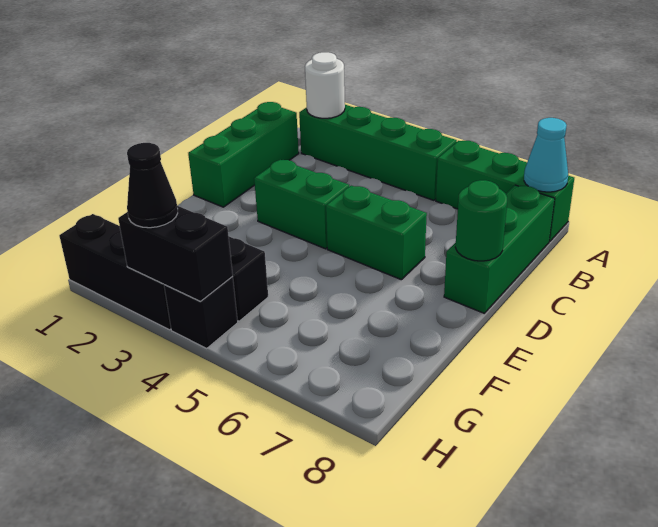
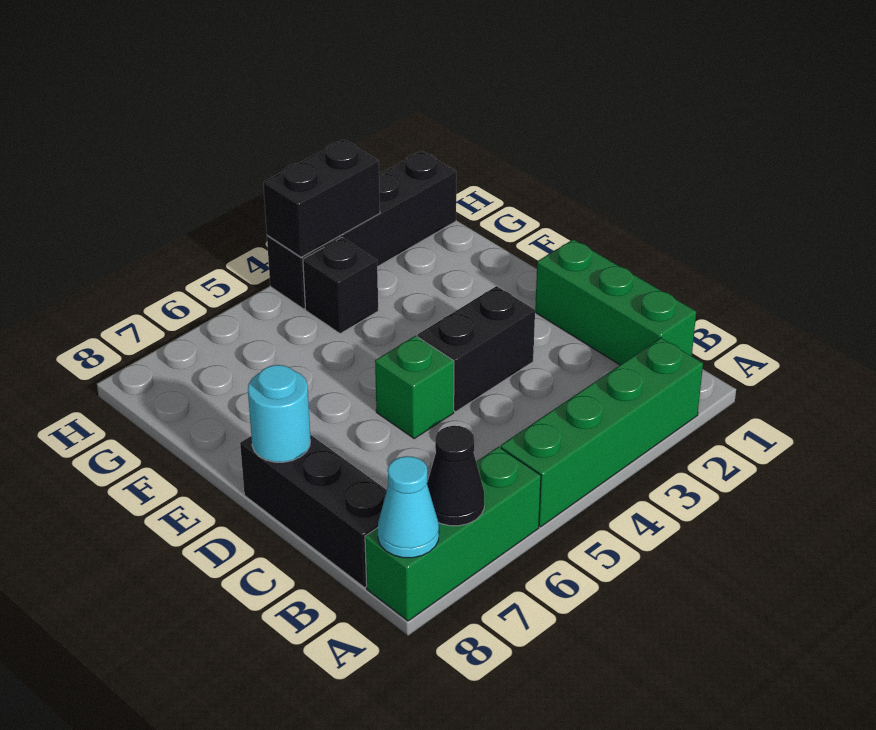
white round brick A2 level 2 -> none
green brick B8:D8 level 1 -> black brick B8:D8 level 1
green brick D3:D4 level 1 -> black brick D3:D4 level 1
green brick D5:D6 level 1 -> green brick D5 level 1
green round brick D8 level 2 -> cyan round brick D8 level 2
black cone H3 level 3 -> black cone A7 level 2

